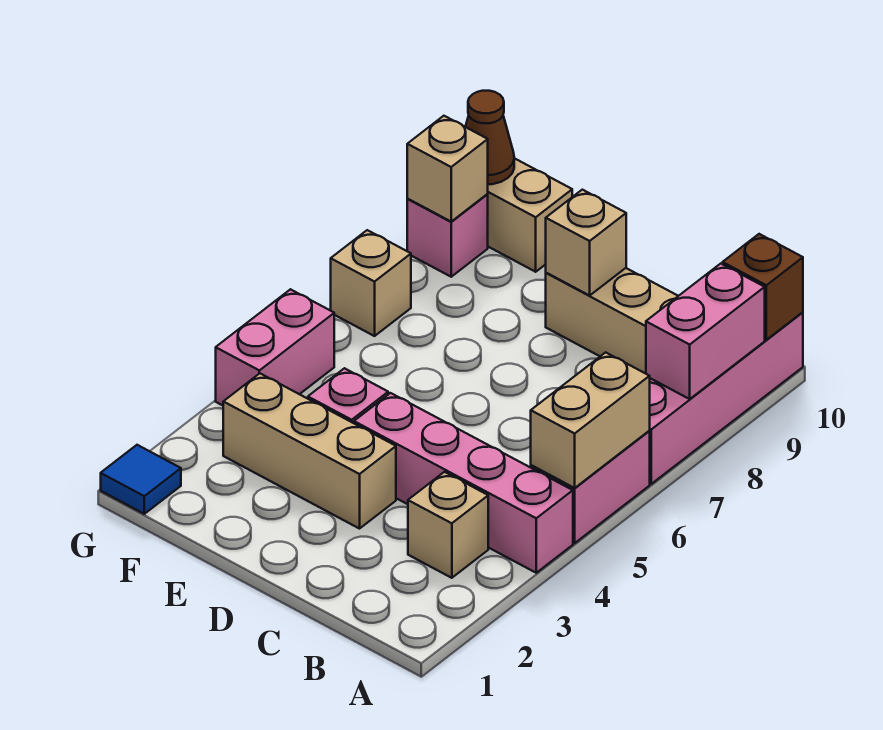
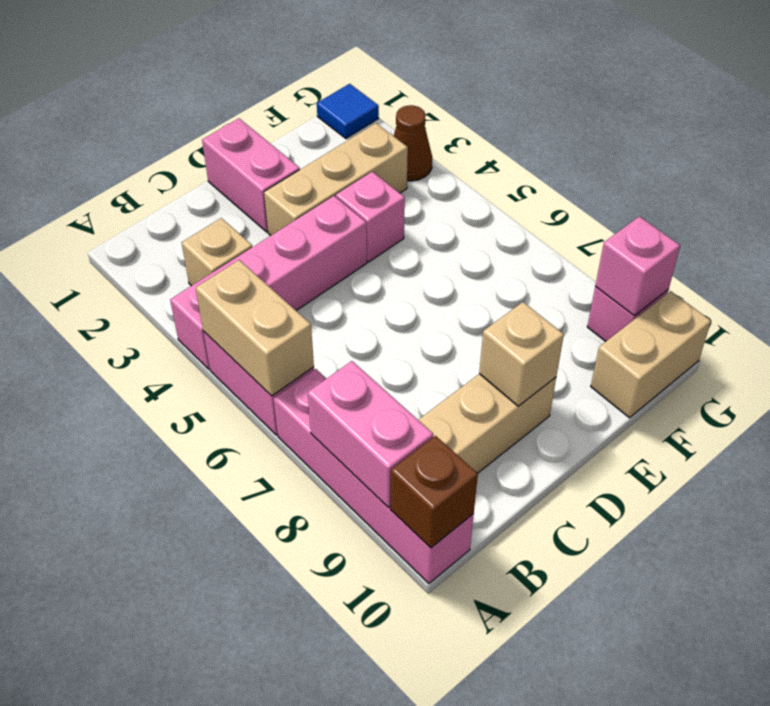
pink brick G4:G5 level 1 -> pink brick D1:D2 level 1
tan brick G7 level 1 -> none
tan brick G9 level 2 -> pink brick G9 level 2
brown cone G10 level 2 -> brown cone G3 level 1

